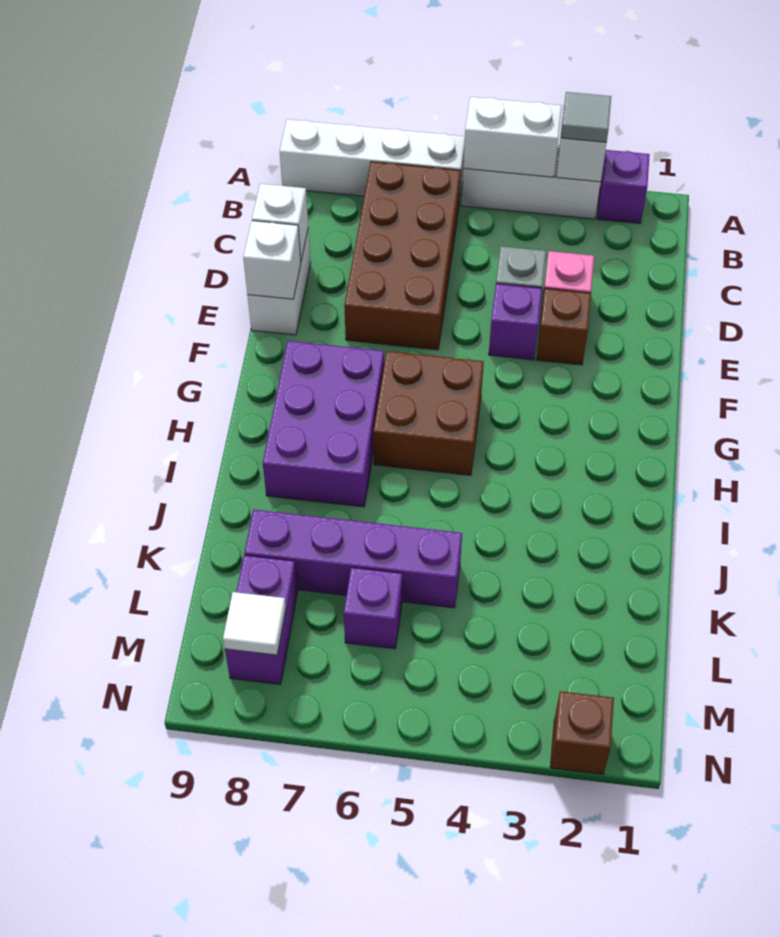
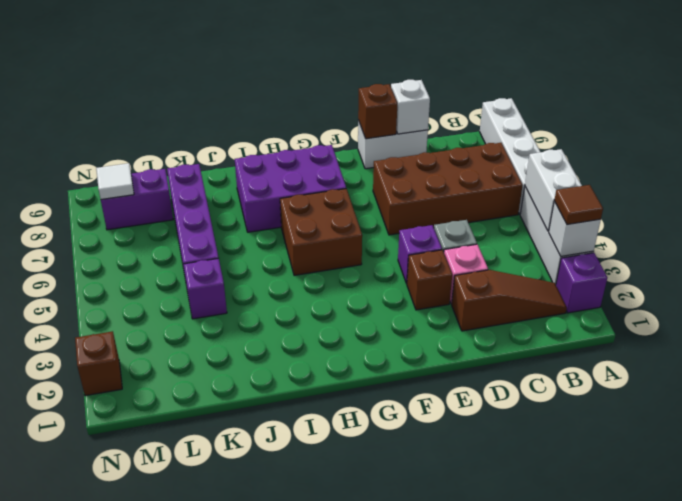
grey tile A3 level 3 -> brown tile A3 level 3
none -> brown slope B2:D2 level 1 top D
white brick E9 level 2 -> brown brick E9 level 2
purple brick L6 level 1 -> purple brick K4 level 1

